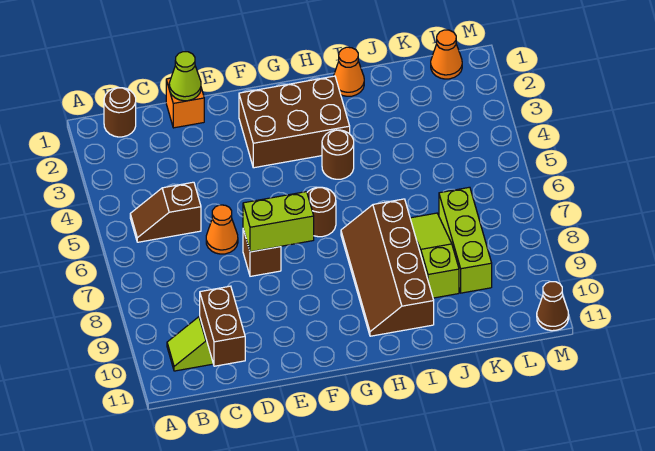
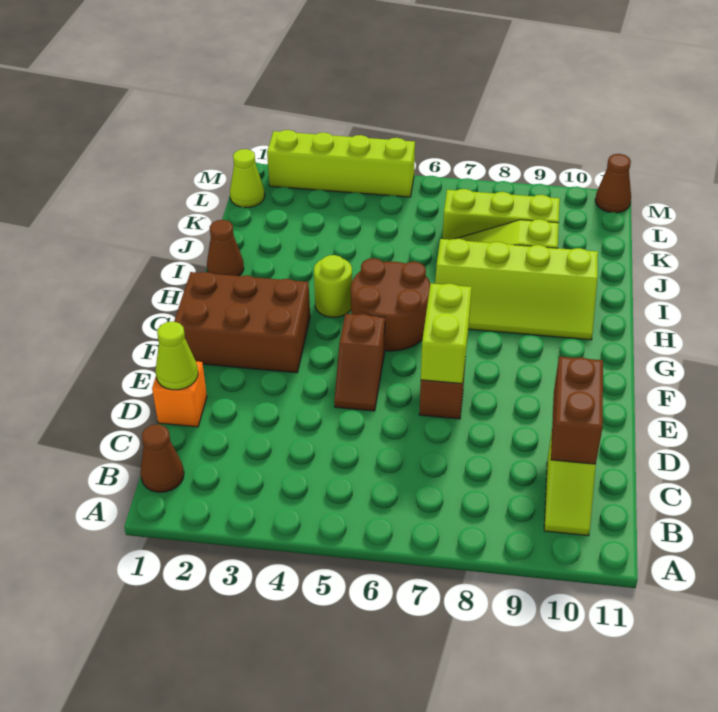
brown round brick B1 level 1 -> brown cone B1 level 1
brown slope B5:C5 level 1 top C -> brown slope E5:F5 level 1 top F
brown brick C10:C11 level 2 -> brown brick C10:D10 level 2
orange cone D6 level 1 -> none
brown brick F2:H3 level 1 -> brown brick F1:G3 level 1
brown round brick G6 level 1 -> brown round brick G5:H6 level 1
brown round brick H4 level 1 -> lime round brick H4 level 1
brown slope H7:I10 level 1 top I -> lime slope H7:I10 level 1 top I
orange cone I1 level 1 -> brown cone I1 level 1
orange cone L1 level 1 -> lime cone L1 level 1
none -> lime brick M2:M5 level 1

